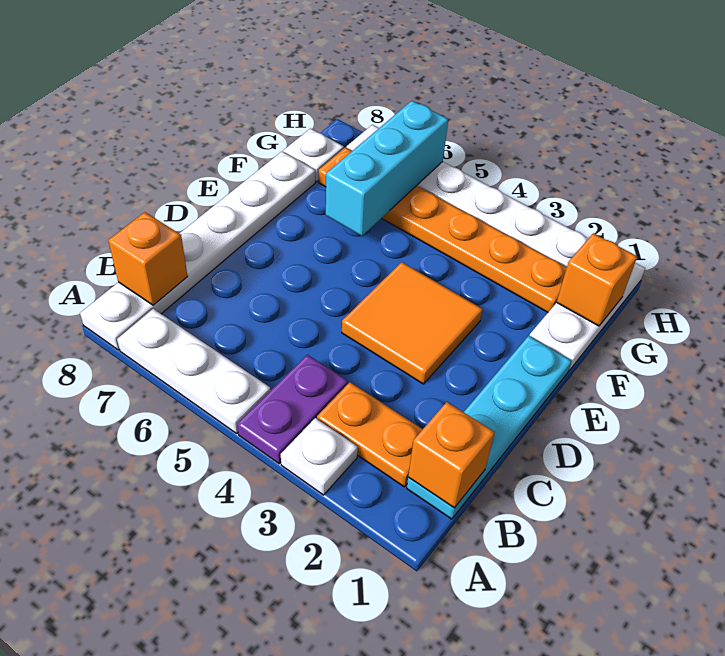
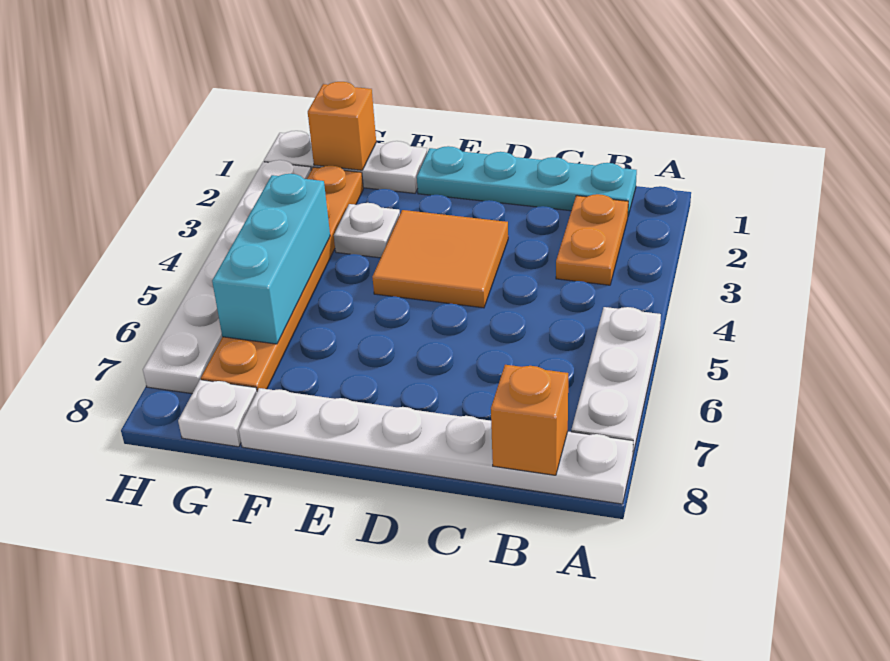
white plate A3 level 1 -> white plate F3 level 1
purple plate A4:B4 level 1 -> none
orange brick B1 level 2 -> none
cyan brick F6:H6 level 2 -> cyan brick G4:G6 level 2

